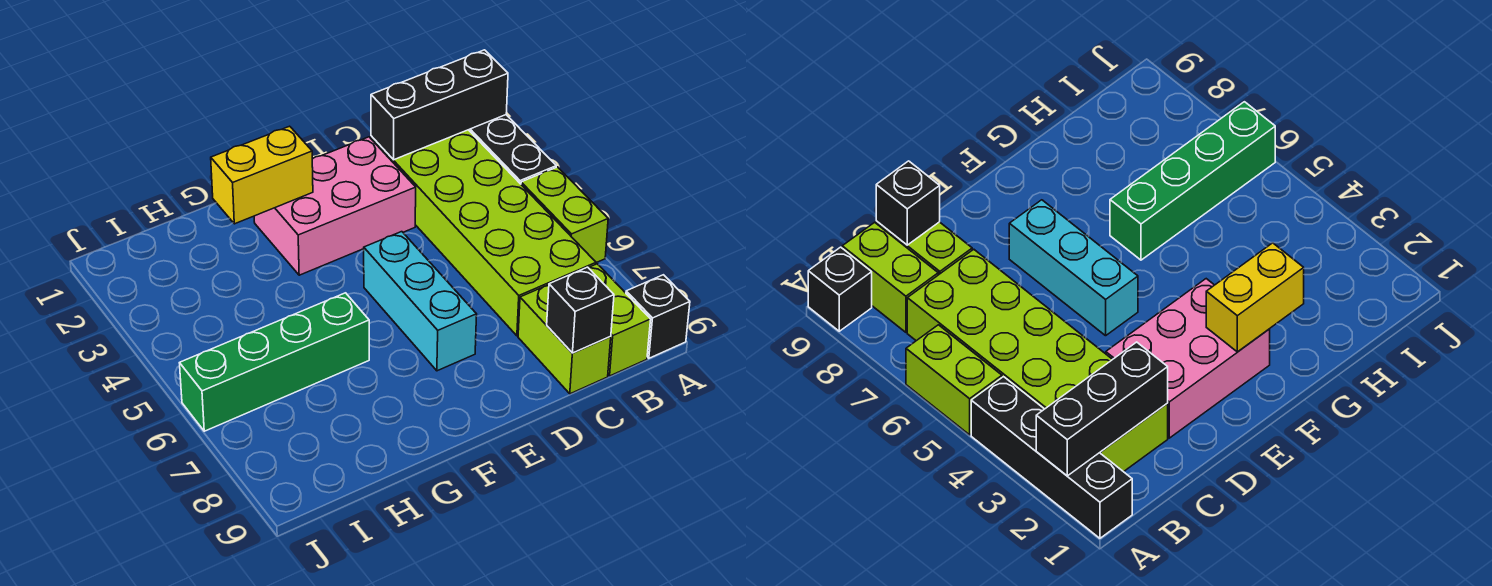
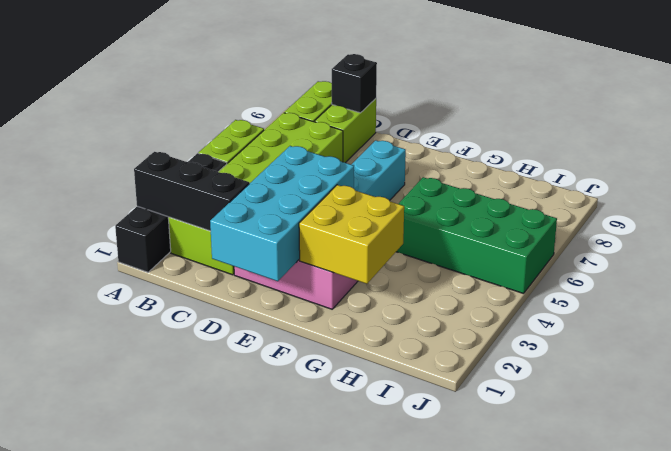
black brick A9 level 1 -> none
none -> cyan brick D1:E4 level 2
yellow brick F2:G2 level 2 -> yellow brick F2:G3 level 2
green brick G6:J6 level 1 -> green brick G5:J6 level 1

